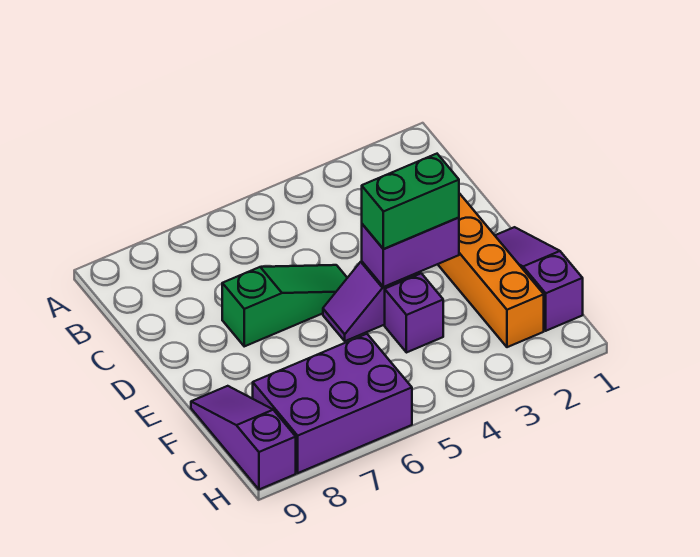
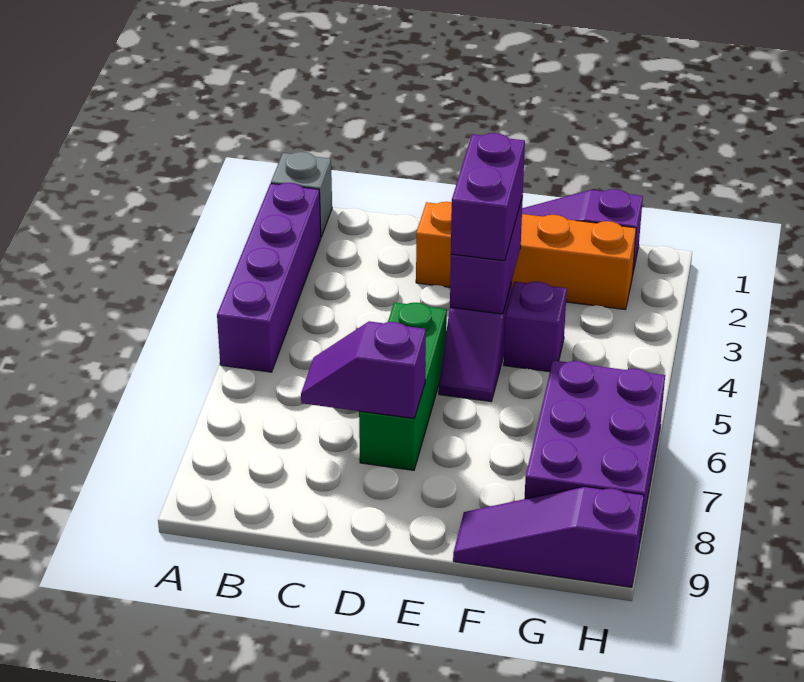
none -> grey brick A1 level 1
none -> purple brick A2:A5 level 1
none -> purple slope C7:D7 level 2 top D
green slope D5:D7 level 1 top 7 -> green brick D5:D7 level 1
green brick E3:E4 level 3 -> purple brick E3:E4 level 3

